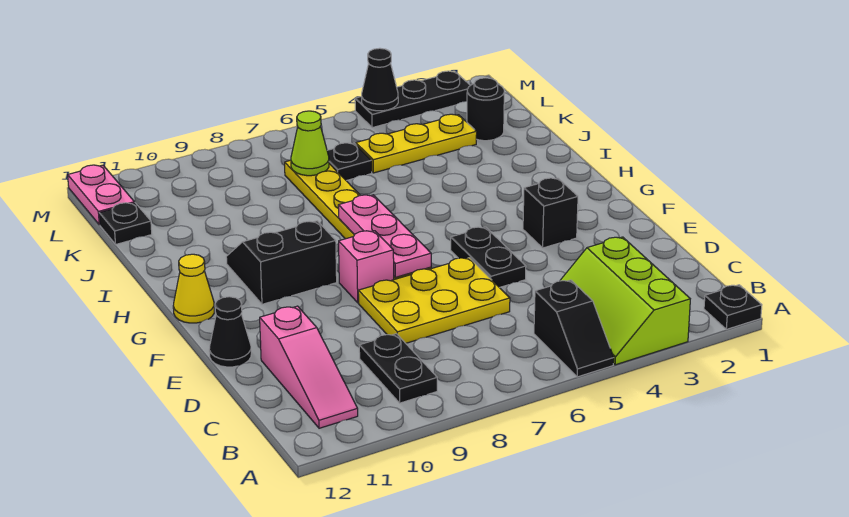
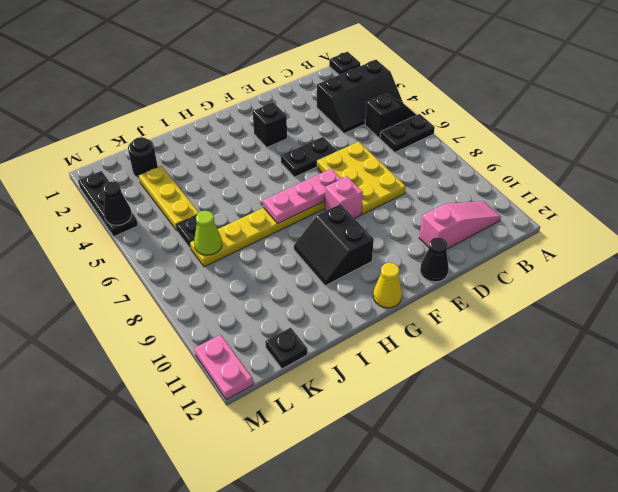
lime slope A3:C4 level 1 top 3 -> black slope A3:C4 level 1 top 3
black plate B9:C9 level 1 -> black plate A6:B6 level 1
pink plate L12:M12 level 1 -> pink plate M11:M12 level 1

